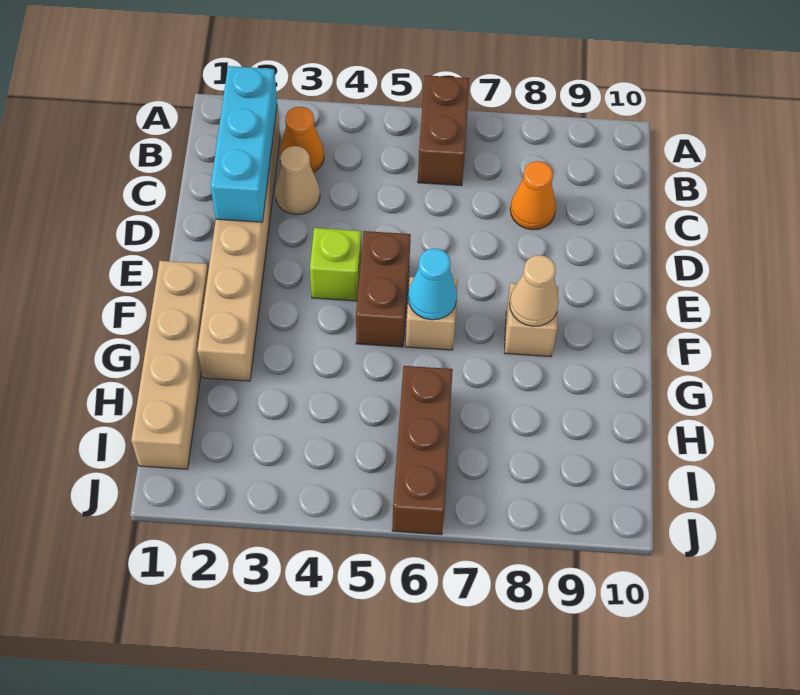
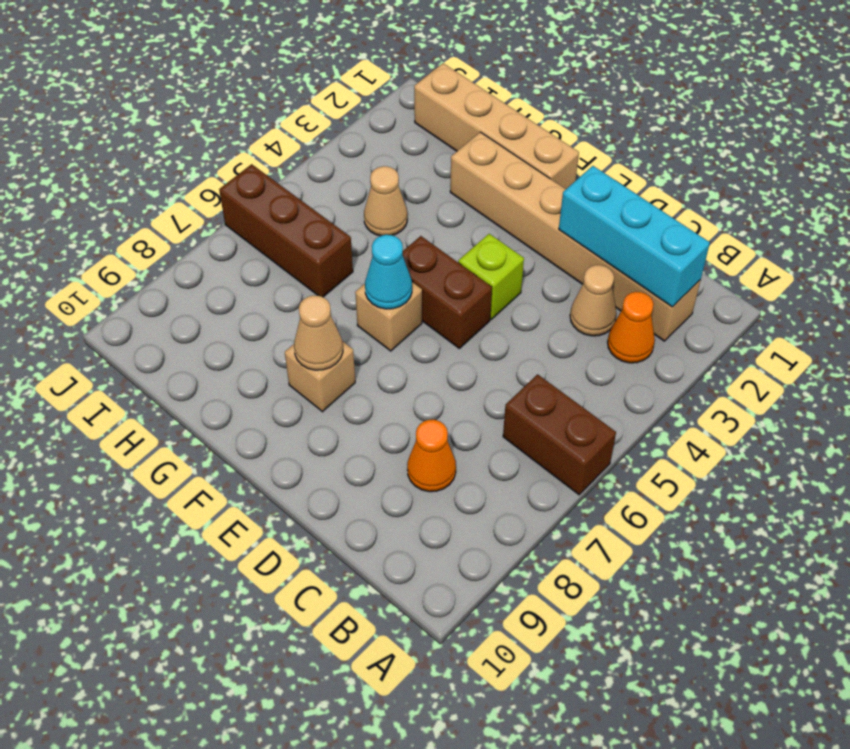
none -> tan cone H4 level 1

